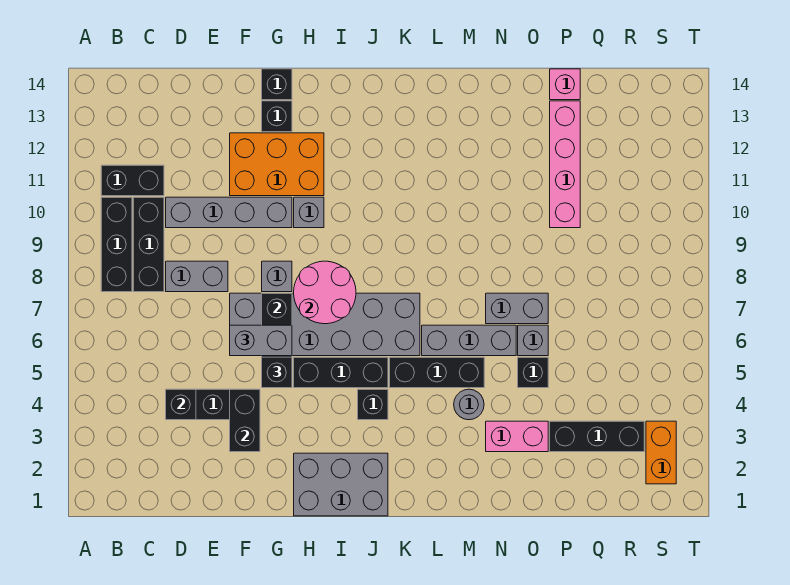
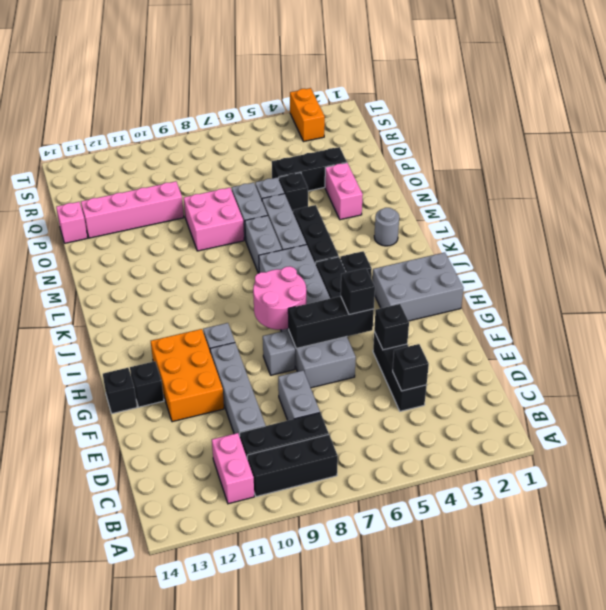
black brick B11:C11 level 1 -> pink brick B11:C11 level 1
black brick F3:F4 level 2 -> black brick F4 level 2
grey brick F6:G6 level 3 -> grey brick L7:M7 level 1
grey brick H1:J2 level 1 -> grey brick H1:I3 level 1
grey round brick M4 level 1 -> grey round brick L2 level 1
none -> pink brick N8:O9 level 1
black brick P3:R3 level 1 -> black brick P3:P5 level 1
orange brick S2:S3 level 1 -> orange brick S3:T3 level 1

